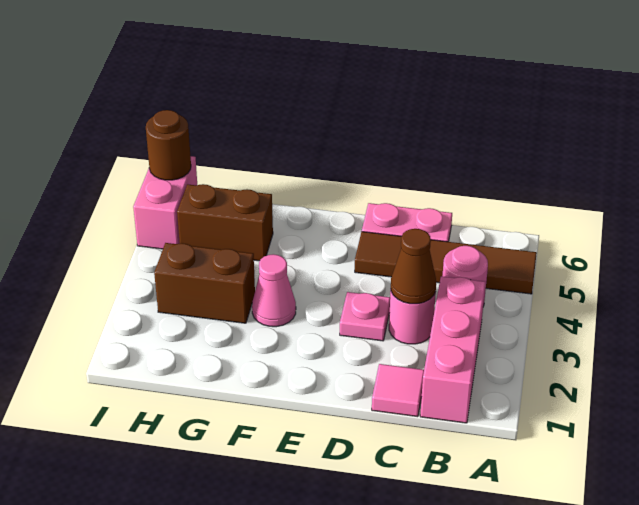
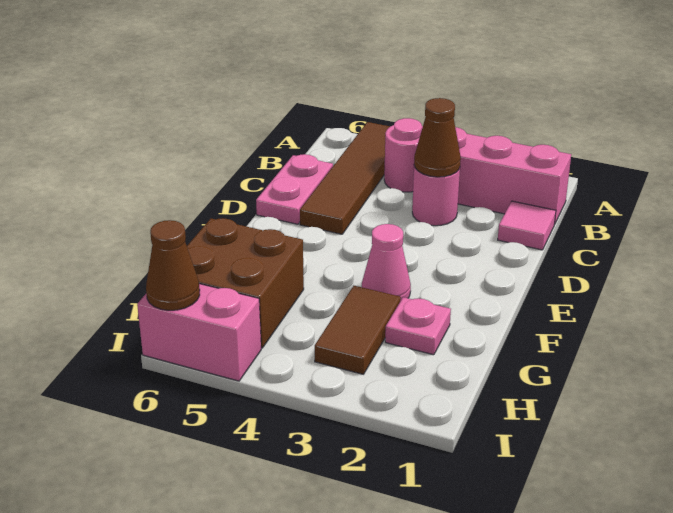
pink plate D3 level 1 -> pink plate G2 level 1
brown brick G3:H3 level 1 -> brown tile G3:H3 level 1
brown brick G5:H5 level 1 -> brown brick G5:H6 level 1
brown round brick I6 level 2 -> brown cone I6 level 2

